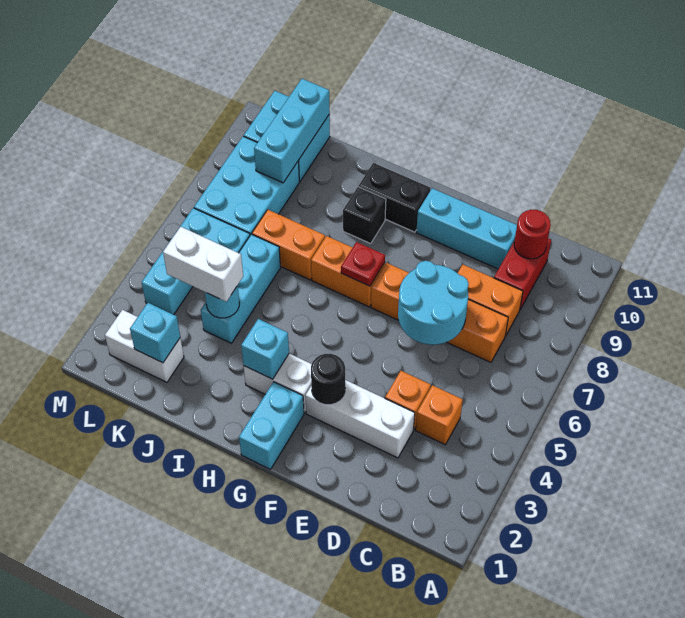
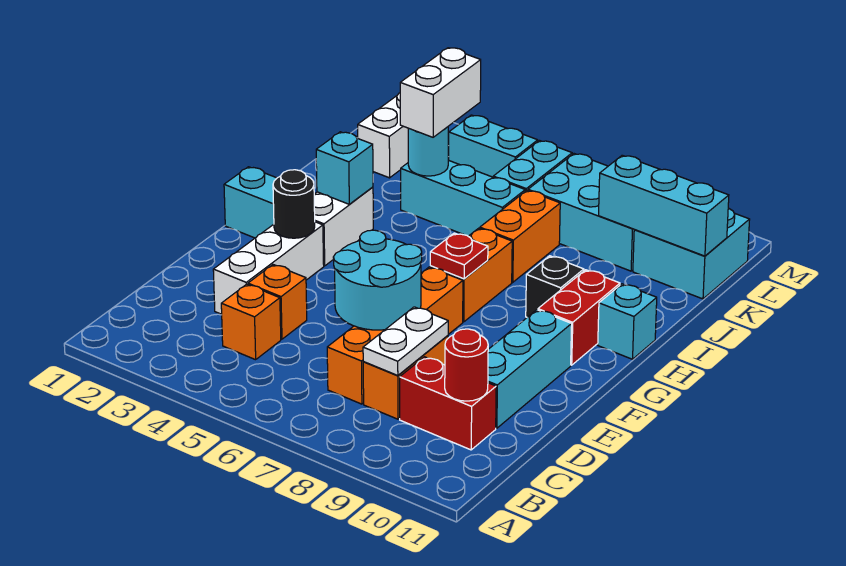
none -> white plate C8:D8 level 2
black brick G10:H10 level 1 -> red brick G10:H10 level 1
cyan brick K2 level 2 -> cyan brick H11 level 1

